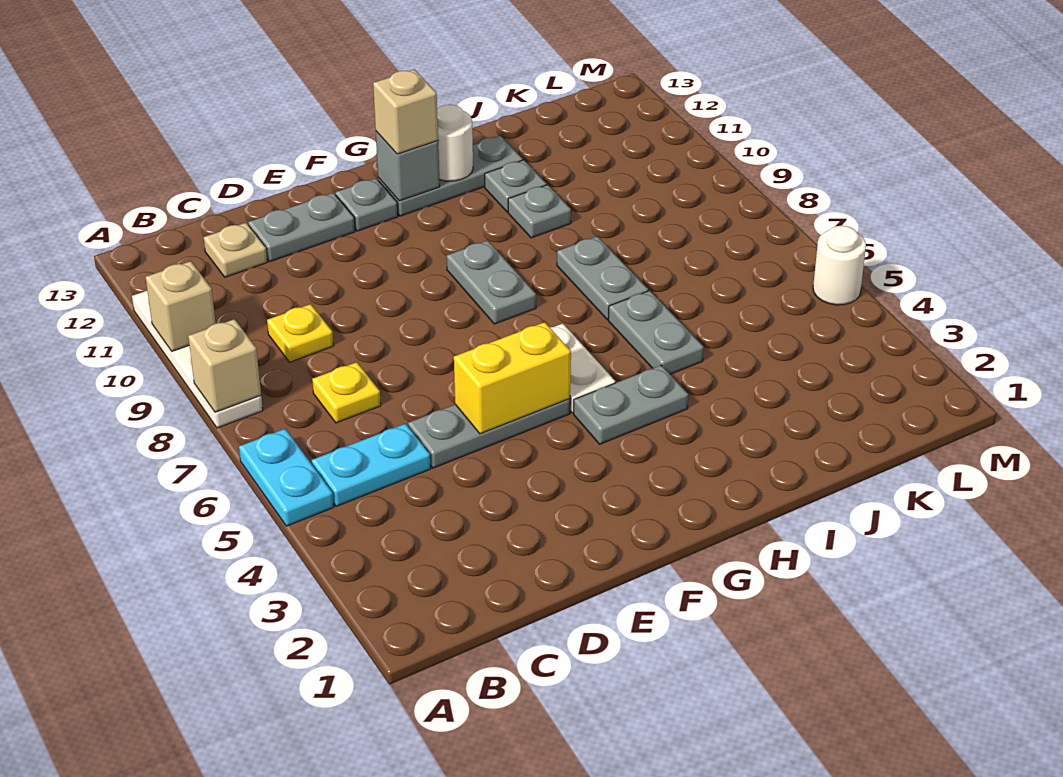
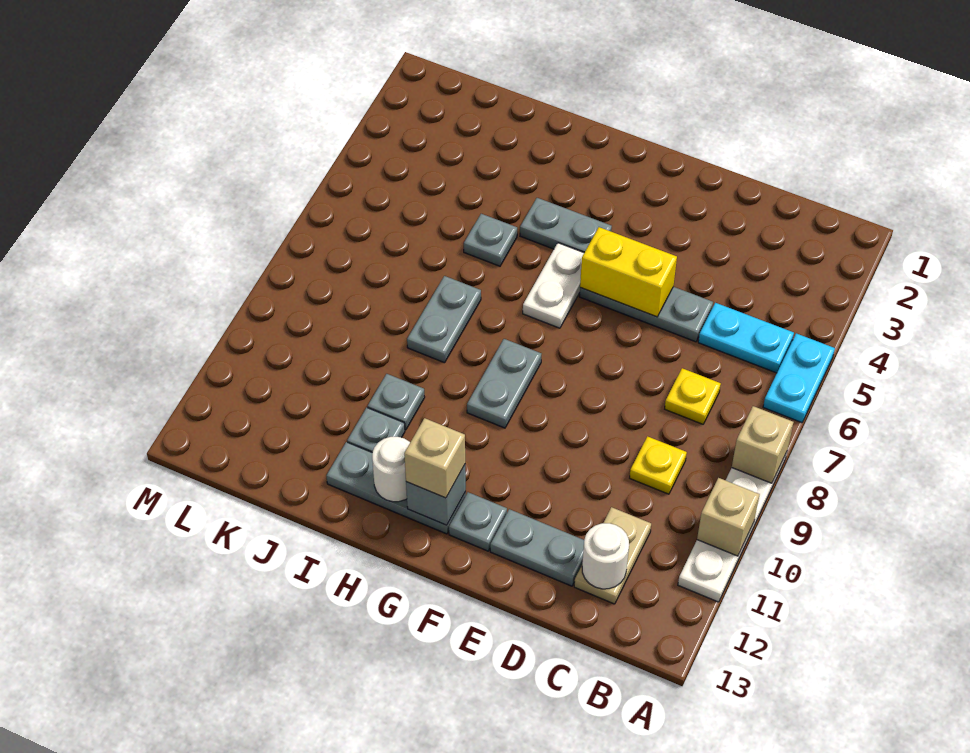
tan plate C12 level 1 -> tan plate C11:C12 level 1
grey plate I5:I6 level 1 -> grey plate I5 level 1
white round brick M5 level 1 -> white round brick C12 level 2

